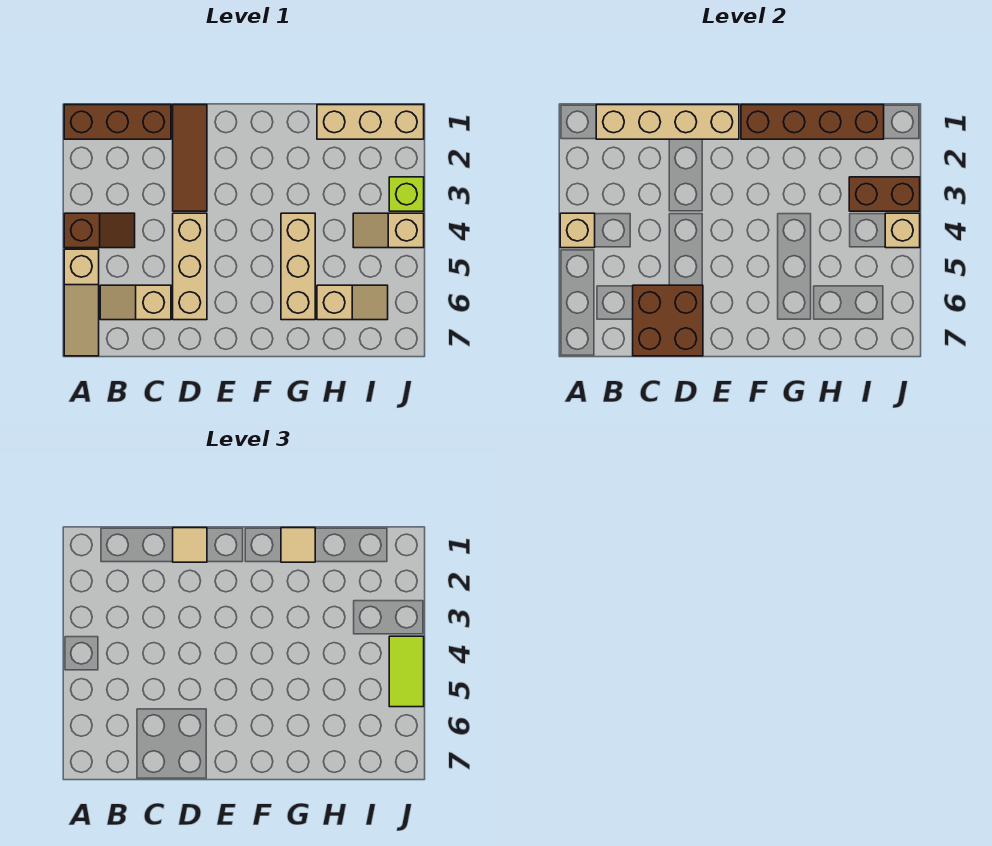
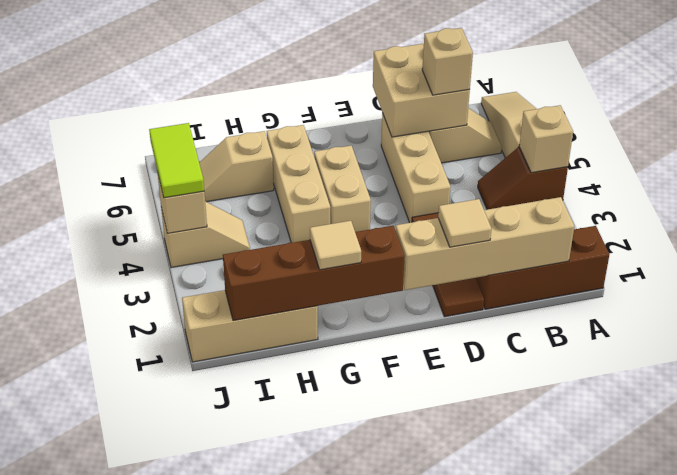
brown brick C6:D7 level 2 -> tan brick C6:D7 level 2
none -> tan brick C6 level 3
none -> tan brick F4:F5 level 1
brown brick I3:J3 level 2 -> none
lime brick J3 level 1 -> none

